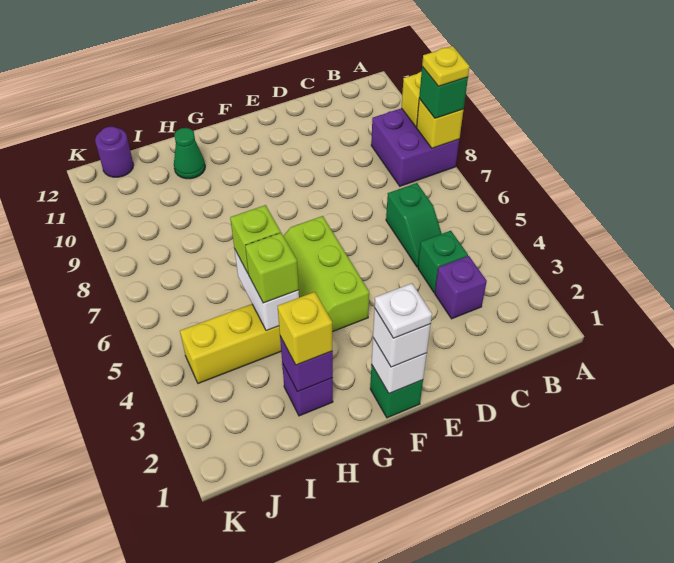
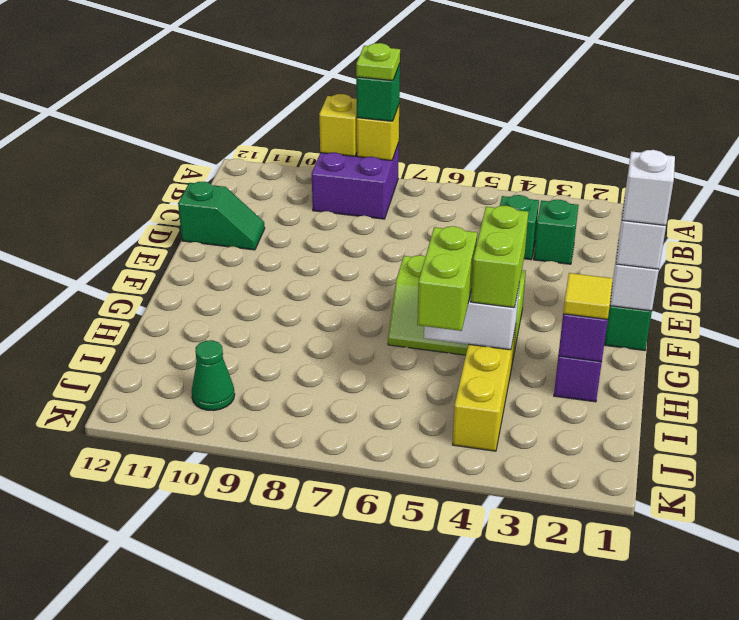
yellow plate A8 level 4 -> lime plate A8 level 4
purple brick C3 level 1 -> green brick C3 level 1
green slope C5:C6 level 1 top 6 -> green slope D11:D12 level 1 top 12
white plate F1 level 4 -> white brick F1 level 4
yellow brick H2 level 3 -> yellow tile H2 level 3
lime brick H4 level 3 -> lime brick G4:H4 level 3
lime brick H5 level 3 -> lime brick H5:I5 level 3
green cone H11 level 1 -> green cone J10 level 1
purple round brick J12 level 1 -> none

